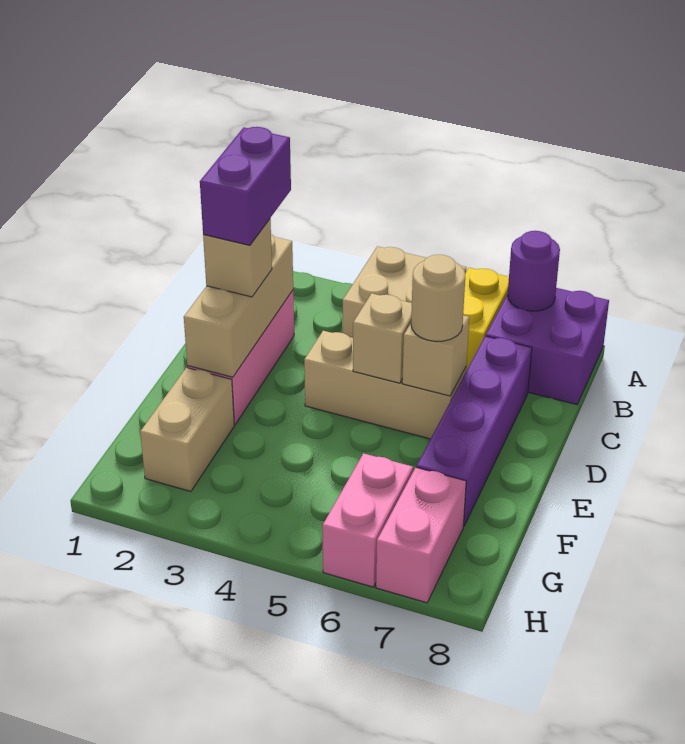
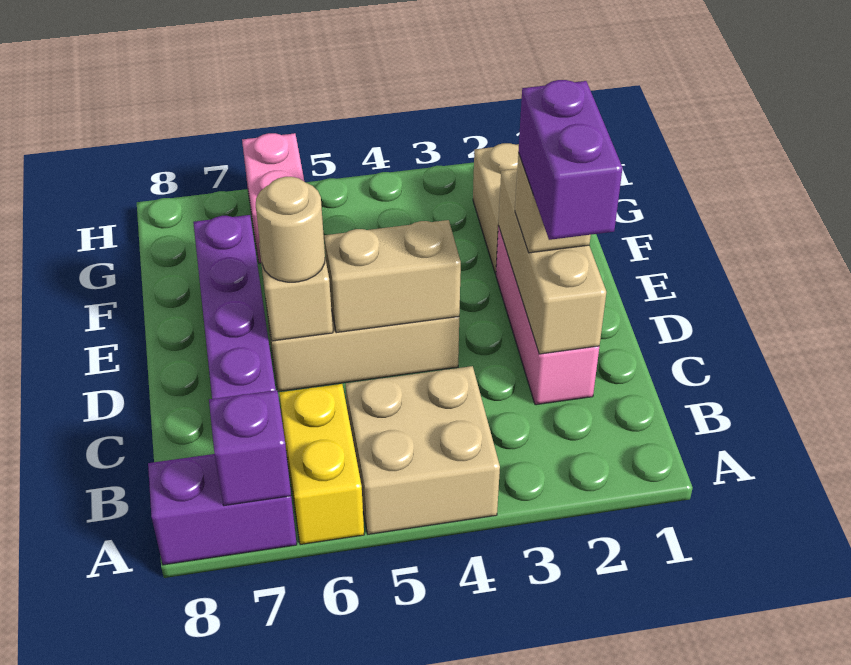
purple brick A7:B8 level 1 -> purple brick A7:A8 level 1
purple round brick A7 level 2 -> purple brick A7 level 2
tan brick D5 level 2 -> tan brick D4:D5 level 2
pink brick G7:H7 level 1 -> none

